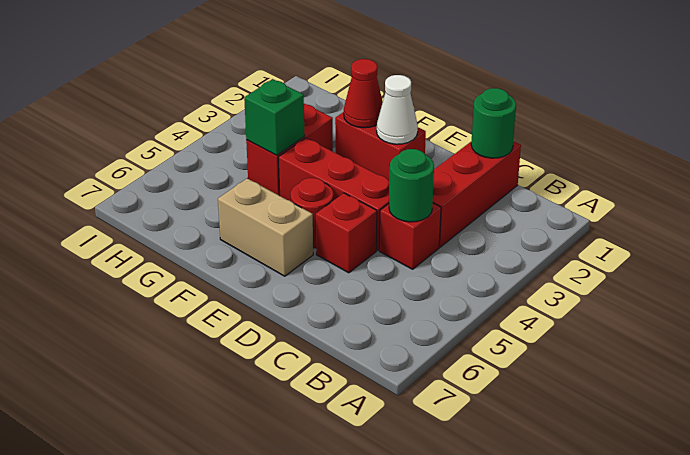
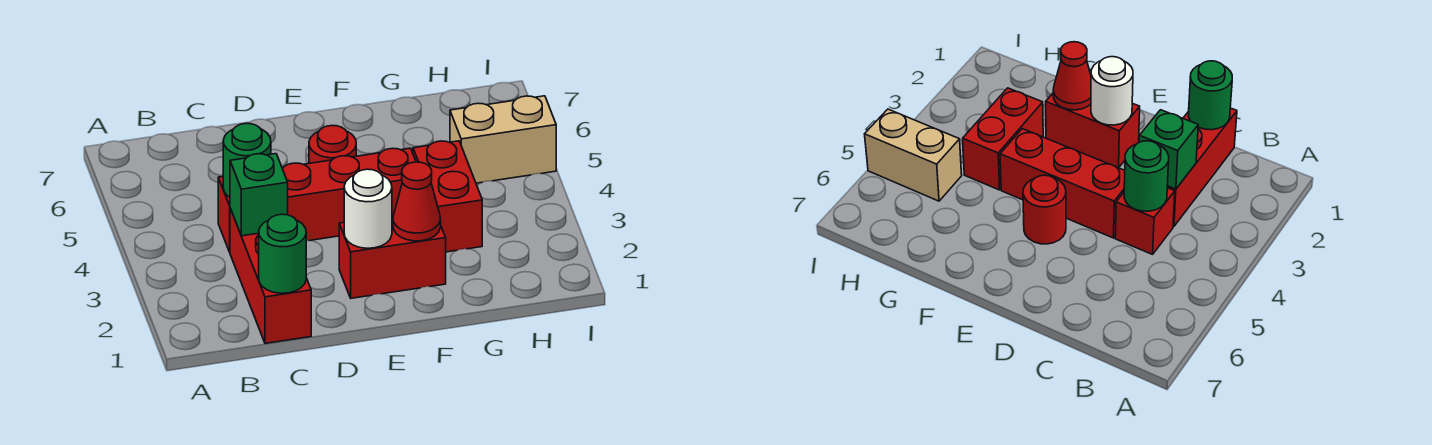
red brick D5 level 1 -> none
white cone E2 level 2 -> white round brick E2 level 2
tan brick E6:F6 level 1 -> tan brick H5:I5 level 1
green brick G4 level 2 -> green brick C3 level 2

